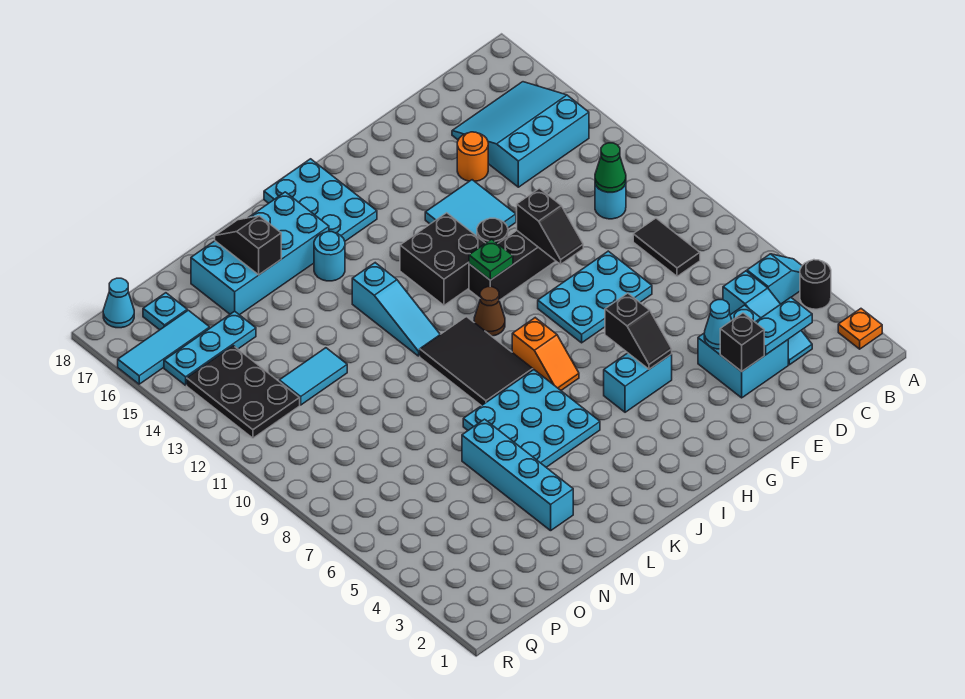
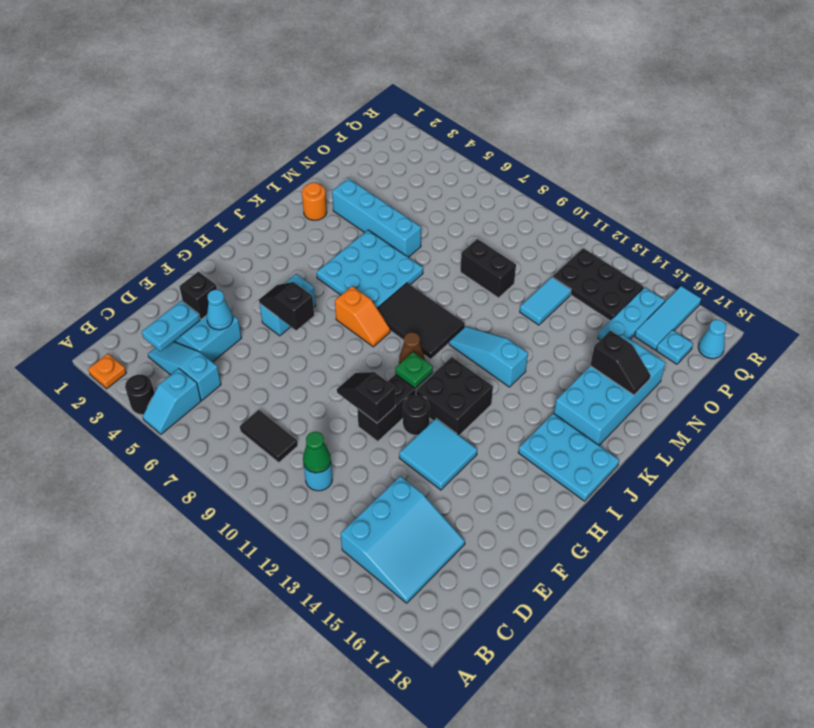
cyan plate E8:G9 level 1 -> none
orange round brick E15 level 1 -> orange round brick L2 level 1
orange slope I7:I8 level 1 top 8 -> orange slope I7:I8 level 1 top 7
cyan round brick K15 level 1 -> none
none -> black brick N9:N10 level 1

